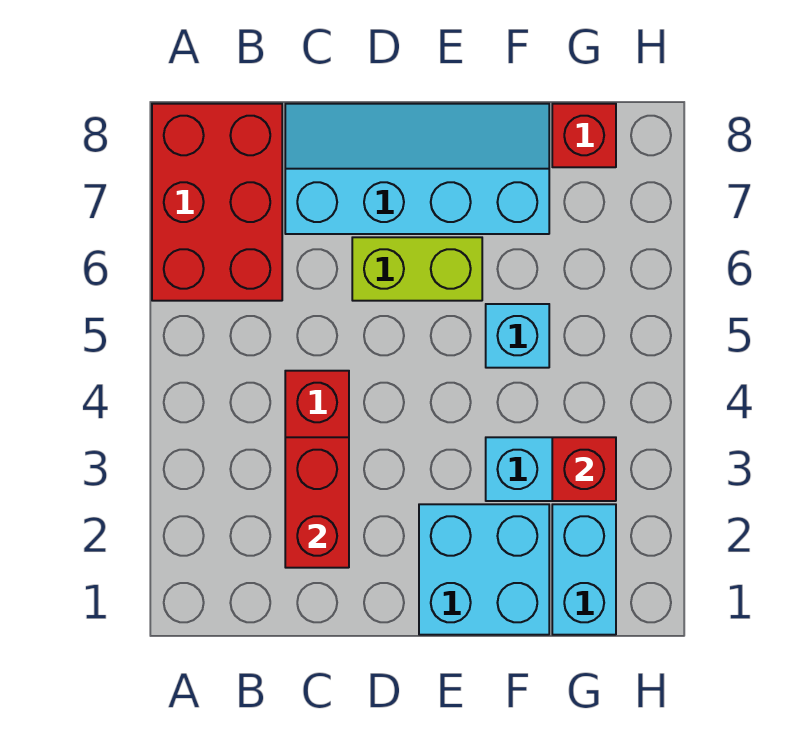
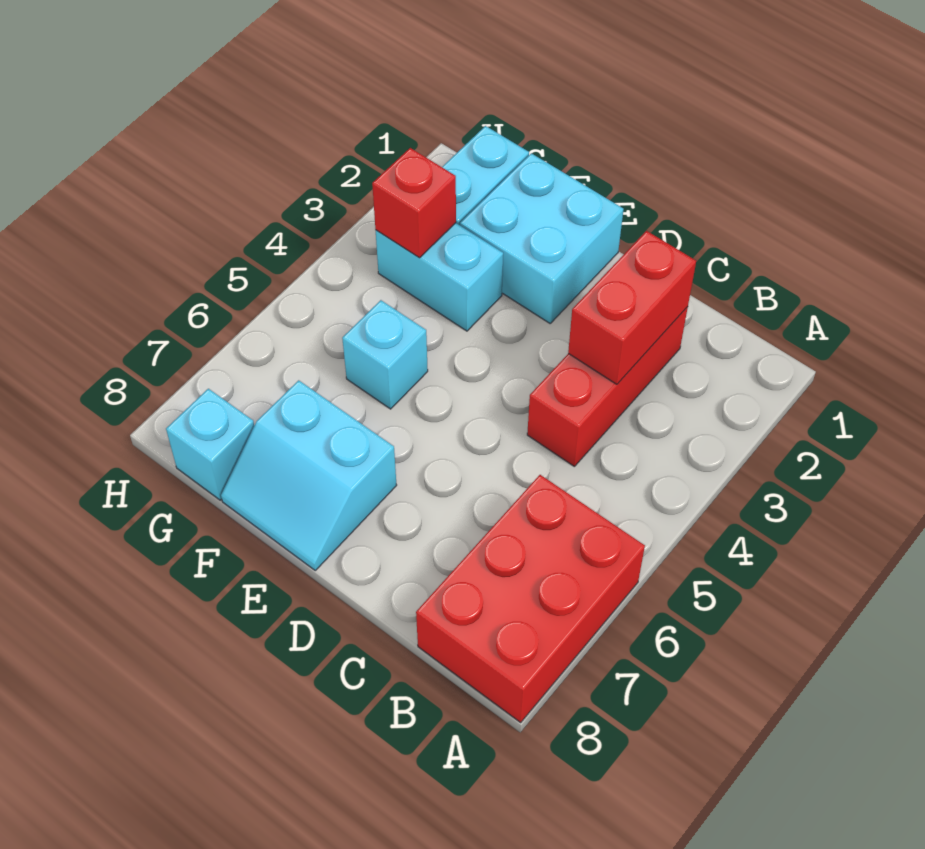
cyan slope C7:F8 level 1 top 7 -> cyan slope E7:F8 level 1 top 7
lime brick D6:E6 level 1 -> none
red brick G8 level 1 -> cyan brick G8 level 1

